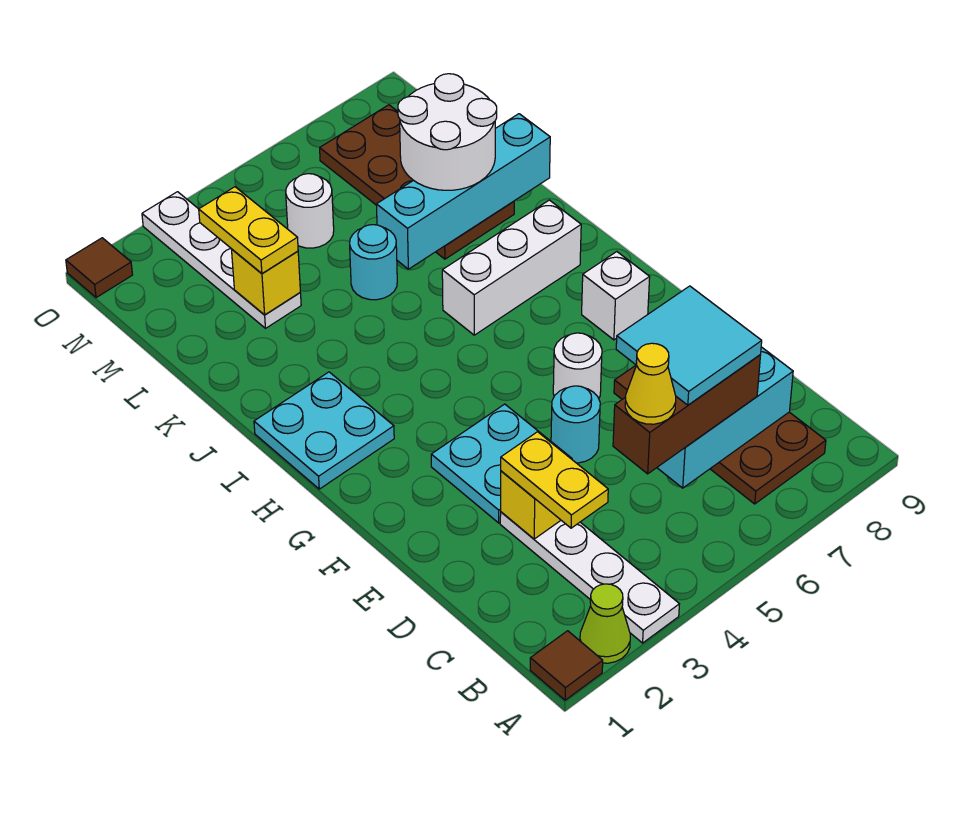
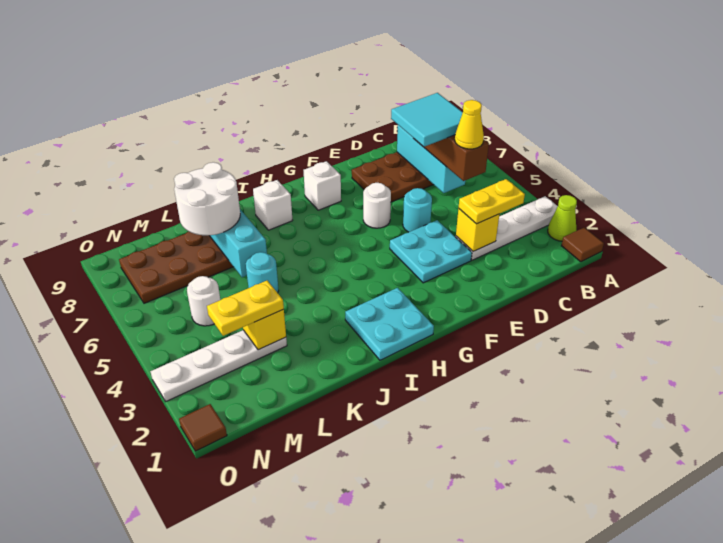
white brick I6:I8 level 1 -> white brick I8 level 1

